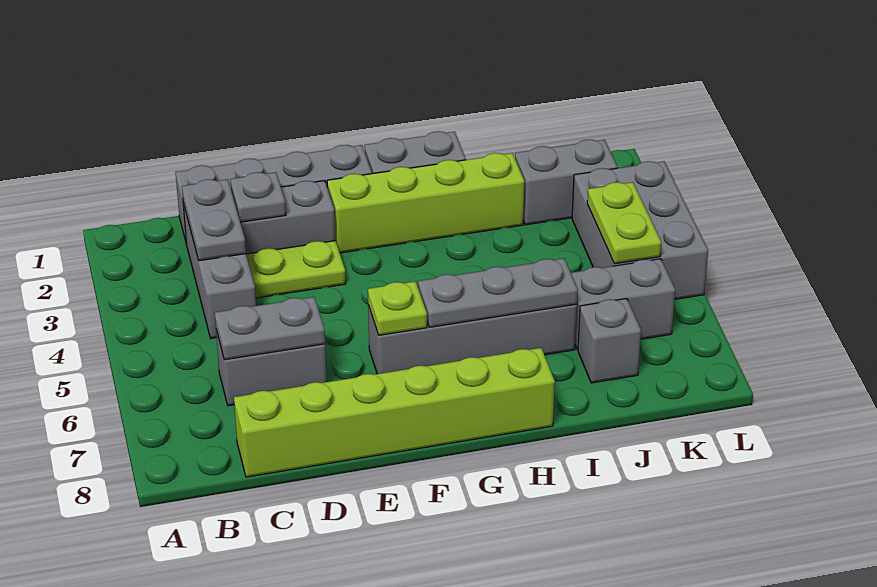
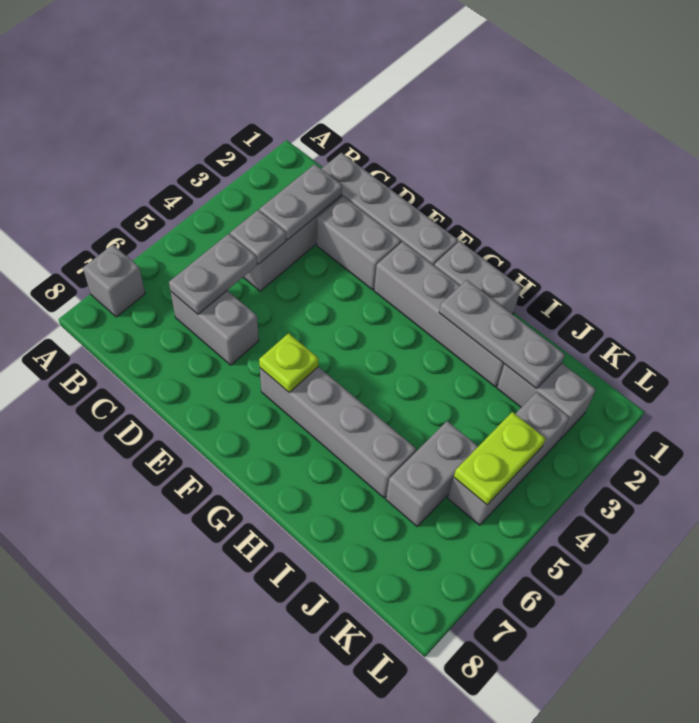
grey plate C6:D6 level 2 -> grey plate C5:C6 level 2
lime brick C8:H8 level 1 -> none
grey plate D2 level 2 -> grey plate C4 level 2
lime plate D3:E3 level 1 -> none
lime brick F2:I2 level 1 -> grey brick F2:I2 level 1
grey plate G6:I6 level 2 -> grey plate H2:J2 level 2
grey brick J6:K6 level 1 -> grey brick J5:J6 level 1
grey brick J7 level 1 -> grey brick A7 level 1
grey brick K3:L5 level 1 -> grey brick K3:K5 level 1

